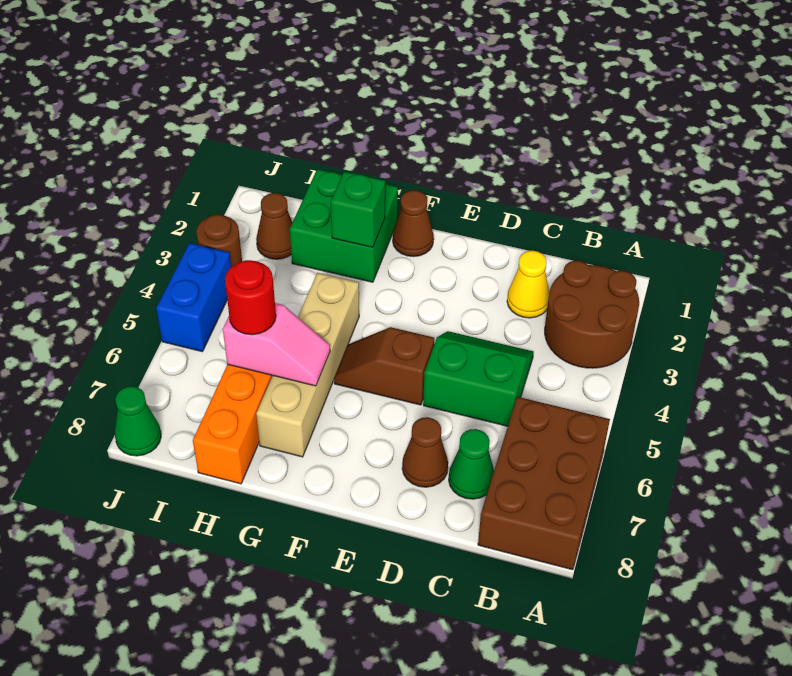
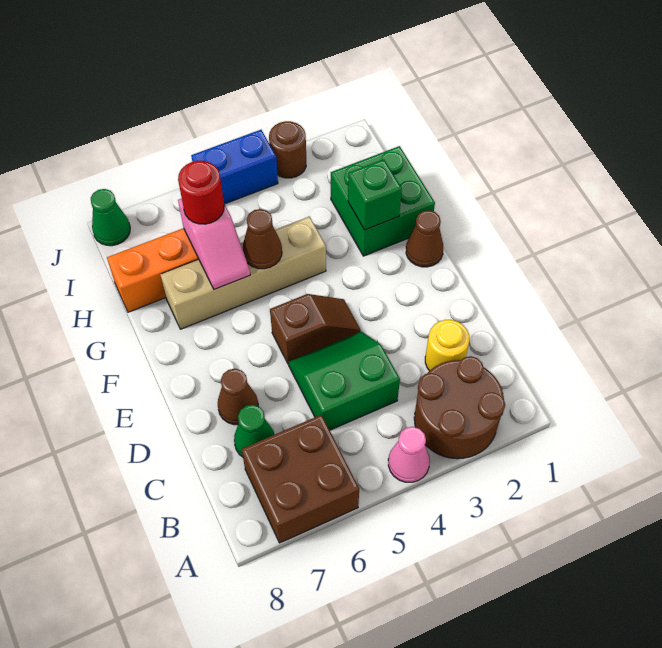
none -> pink cone A4 level 1
brown brick A6:B8 level 1 -> brown brick A6:B7 level 1
yellow cone C2 level 1 -> yellow round brick C2 level 1
green slope C4:D5 level 1 top 5 -> green slope C4:D5 level 1 top C
brown slope E5:F5 level 1 top E -> brown slope E4:E5 level 1 top 5
brown cone I2 level 1 -> brown cone G5 level 2

